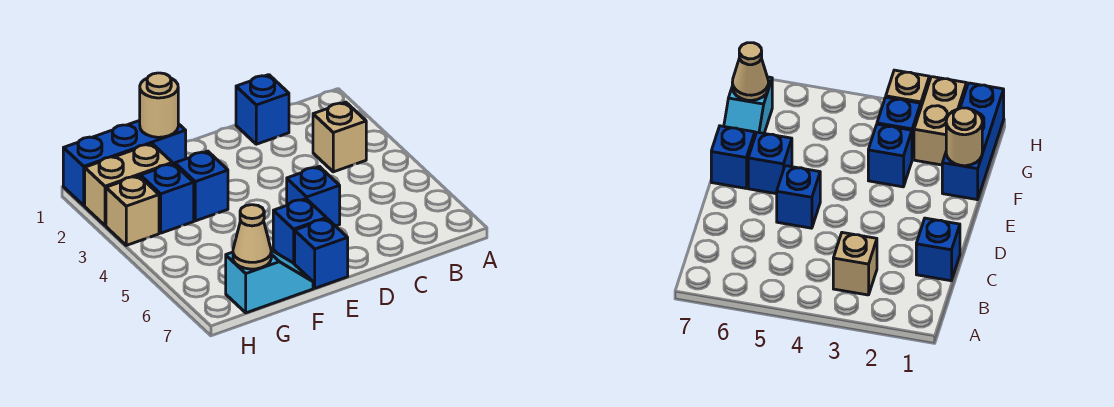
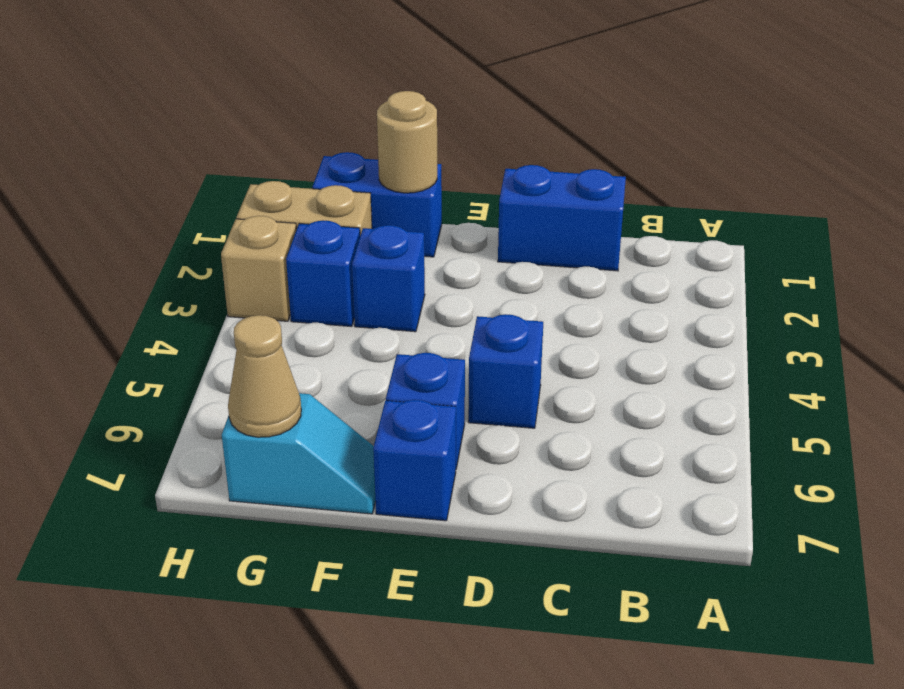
tan brick B3 level 1 -> none
blue brick C1 level 1 -> blue brick C1:D1 level 1
blue brick F1:H1 level 1 -> blue brick F1:G1 level 1

